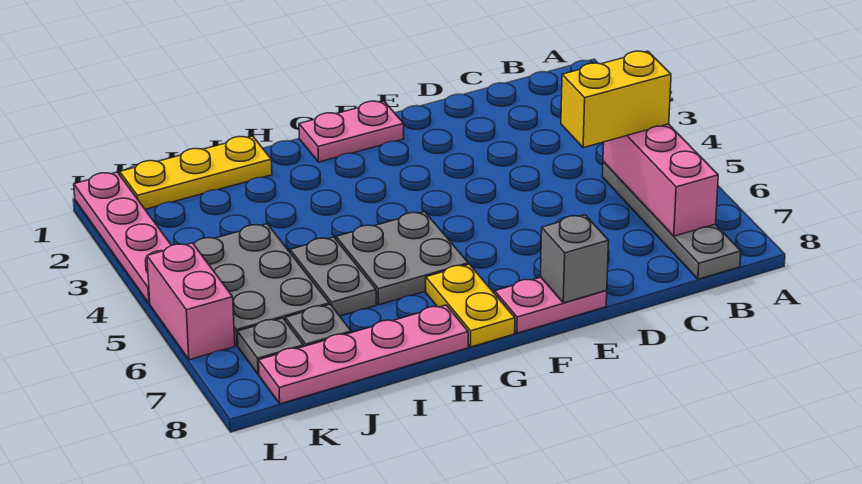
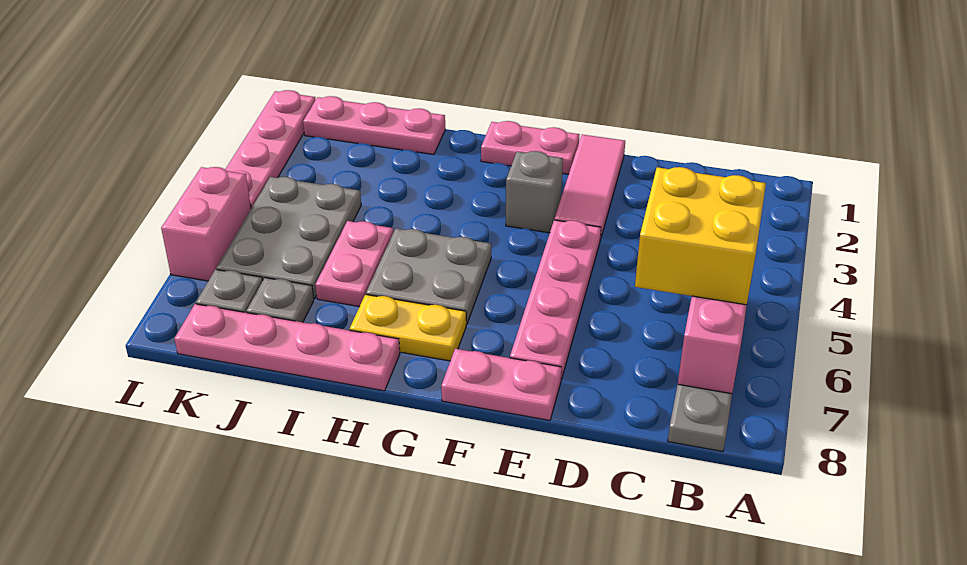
yellow brick B5:C5 level 3 -> yellow brick B5:C6 level 3
none -> pink tile E1:E3 level 1
none -> pink plate E4:E7 level 1
grey brick E8 level 2 -> grey brick F3 level 1
yellow plate G7:G8 level 1 -> yellow plate G7:H7 level 1
yellow plate I1:K1 level 1 -> pink plate I1:K1 level 1
grey plate I5:I6 level 1 -> pink plate I5:I6 level 1

